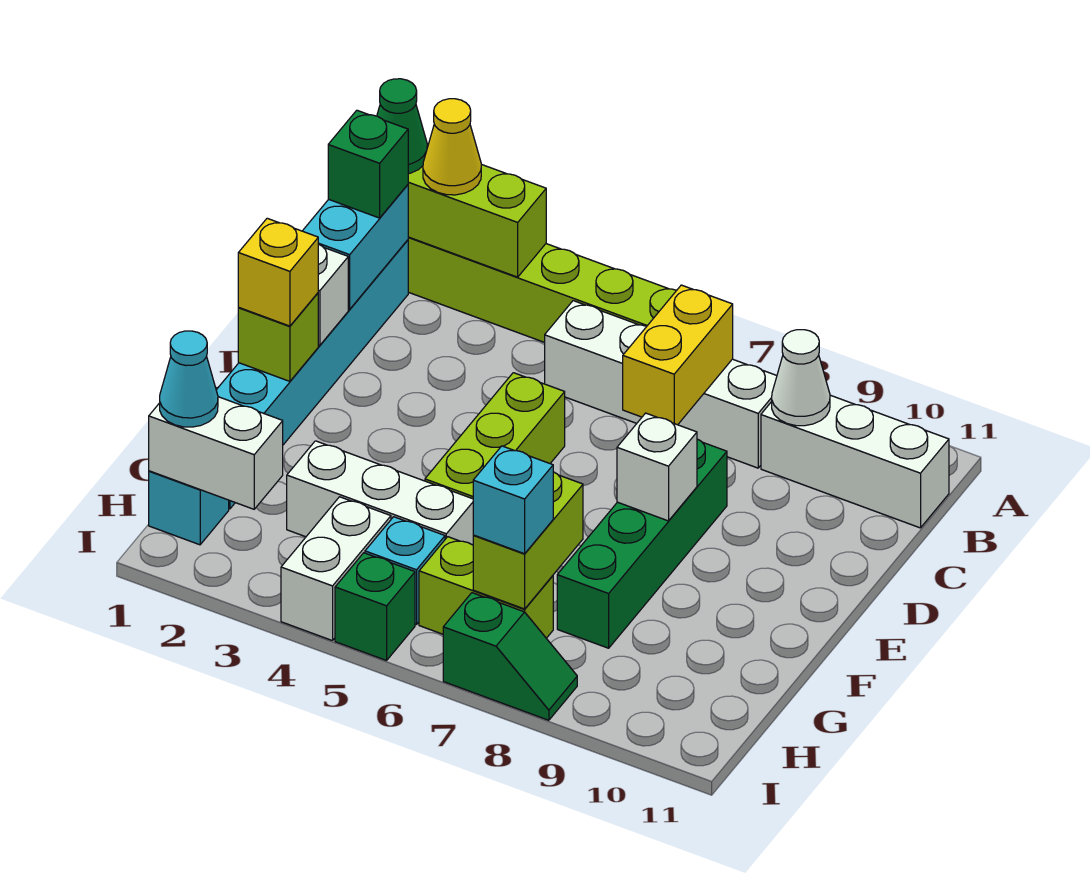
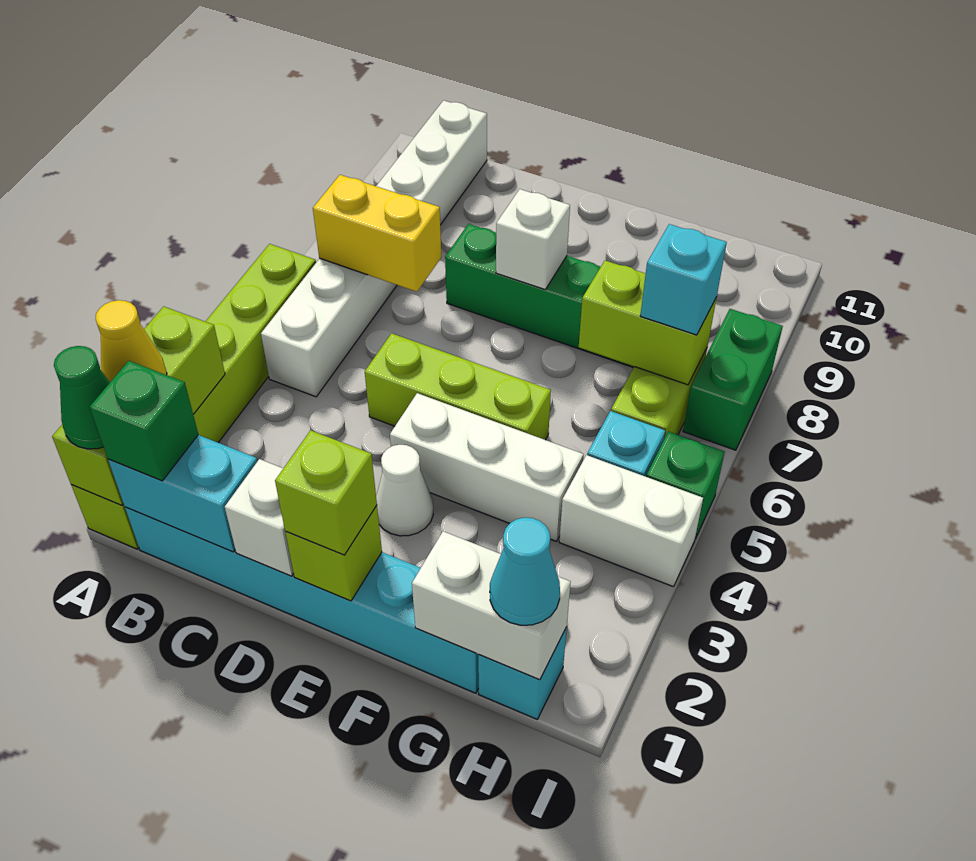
white cone B9 level 2 -> white cone E3 level 1
yellow brick E1 level 3 -> lime brick E1 level 3
white brick G3:G5 level 1 -> white brick E4:G4 level 1
white brick H1:H2 level 2 -> white brick G1:H1 level 2
green slope I7:I8 level 1 top 7 -> green brick I7:I8 level 1

